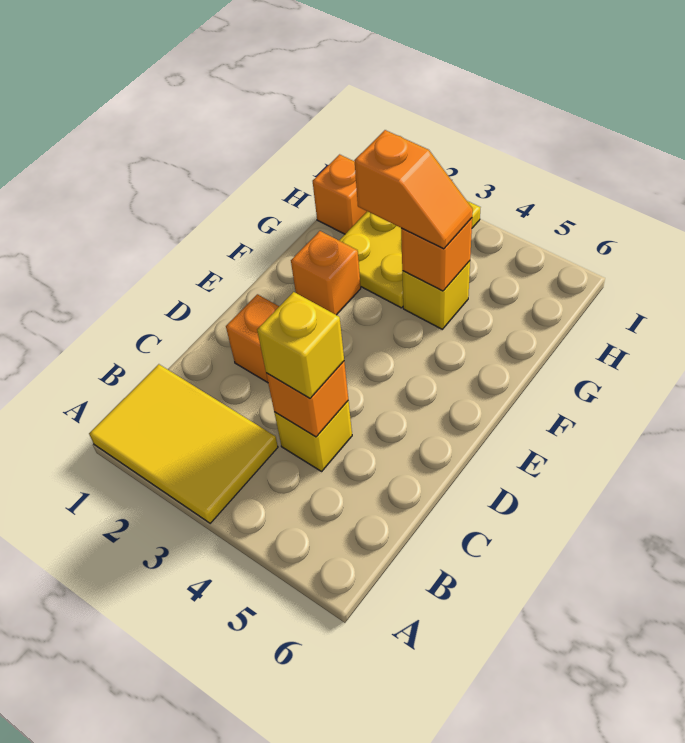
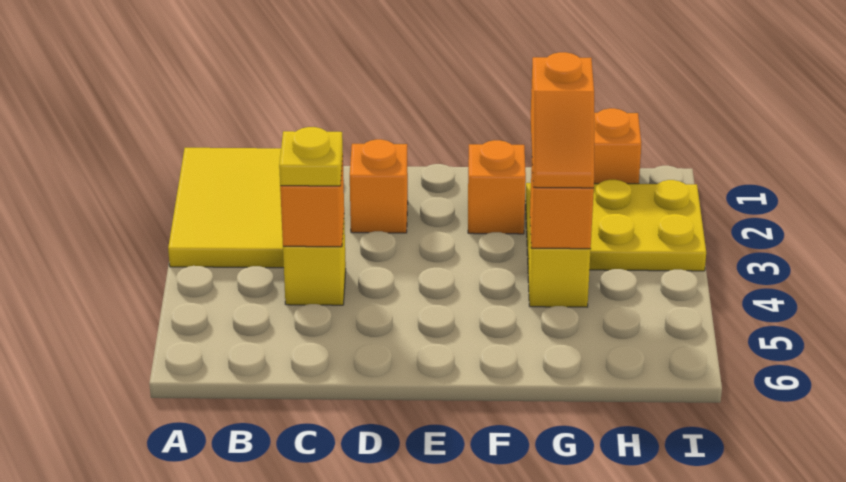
yellow brick C4 level 3 -> yellow plate C4 level 3

